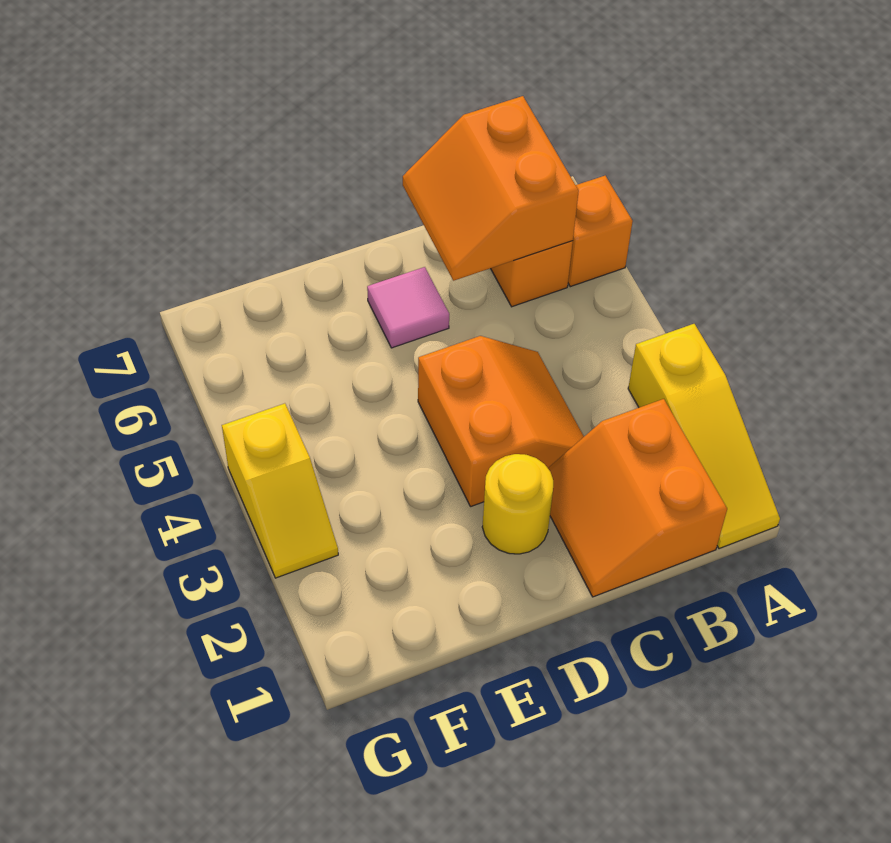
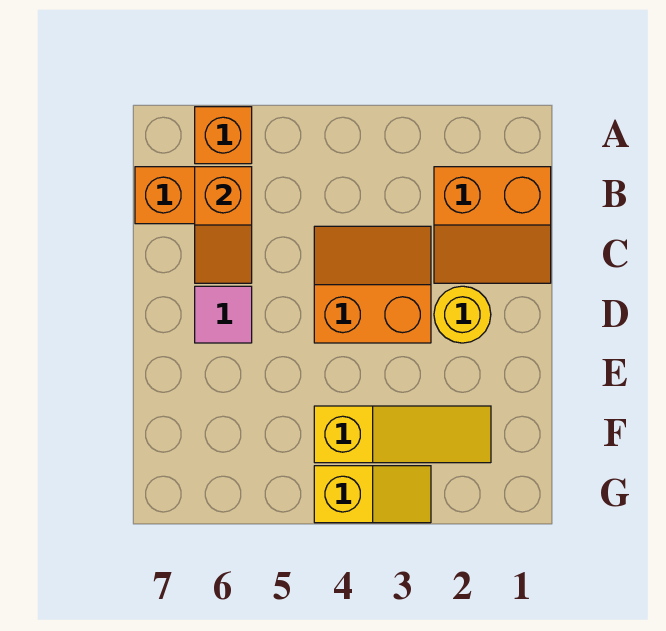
yellow slope A1:A3 level 1 top 3 -> yellow slope F2:F4 level 1 top 4
orange slope B6:C7 level 2 top B -> orange slope B6:C6 level 2 top B

